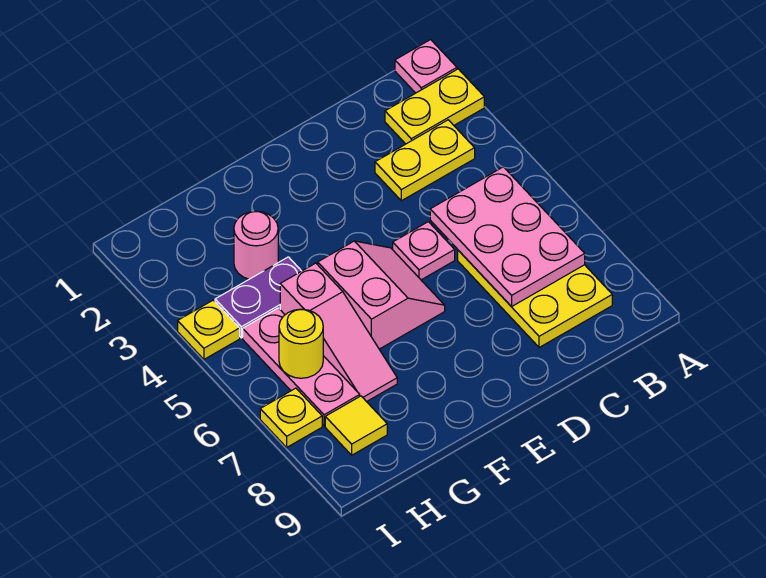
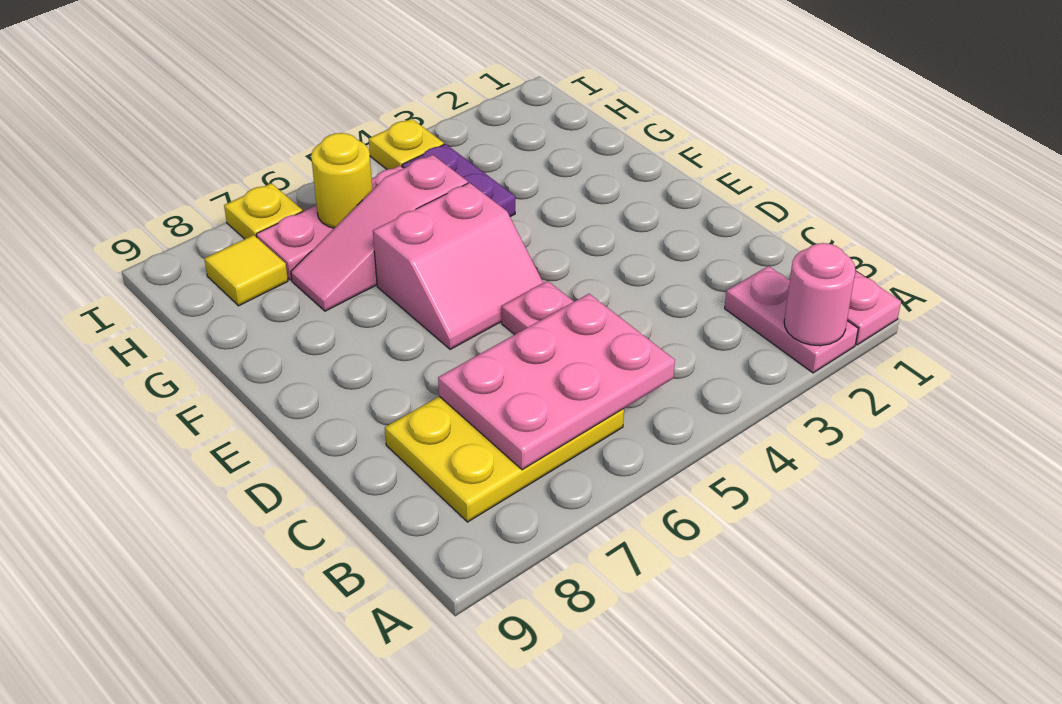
yellow plate A2:B2 level 1 -> pink plate A2:B2 level 1
yellow plate B3:C3 level 1 -> none
pink round brick G3 level 1 -> pink round brick A2 level 2

